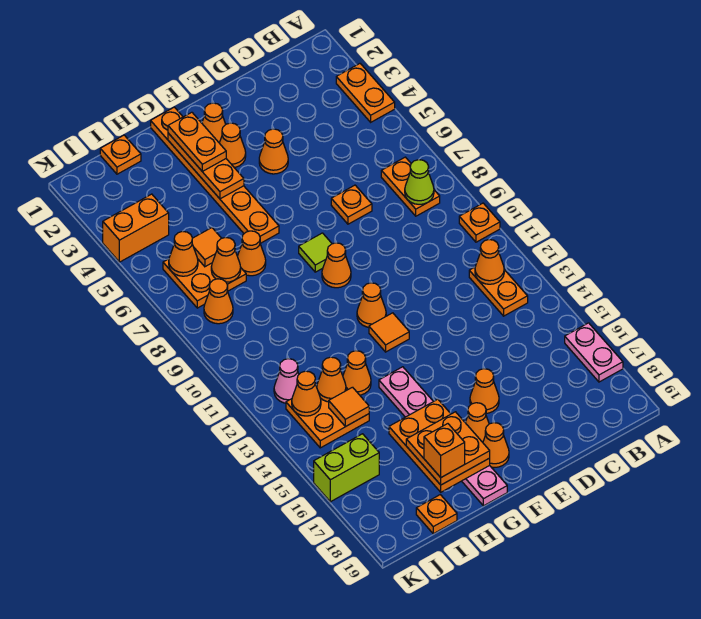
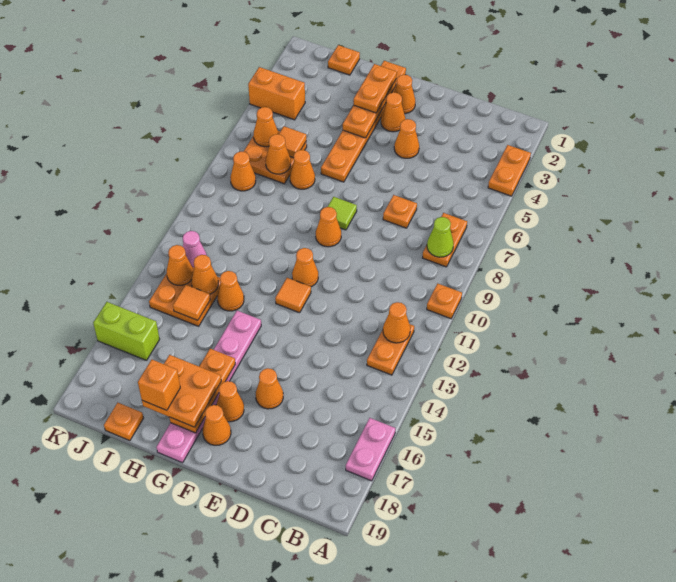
orange plate G16:H18 level 2 -> orange plate G16:G18 level 2

